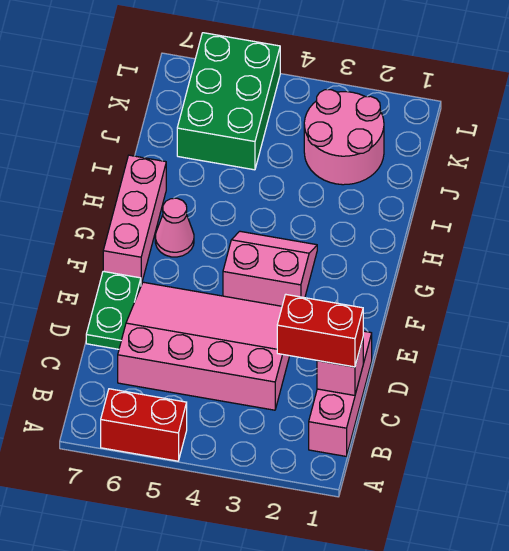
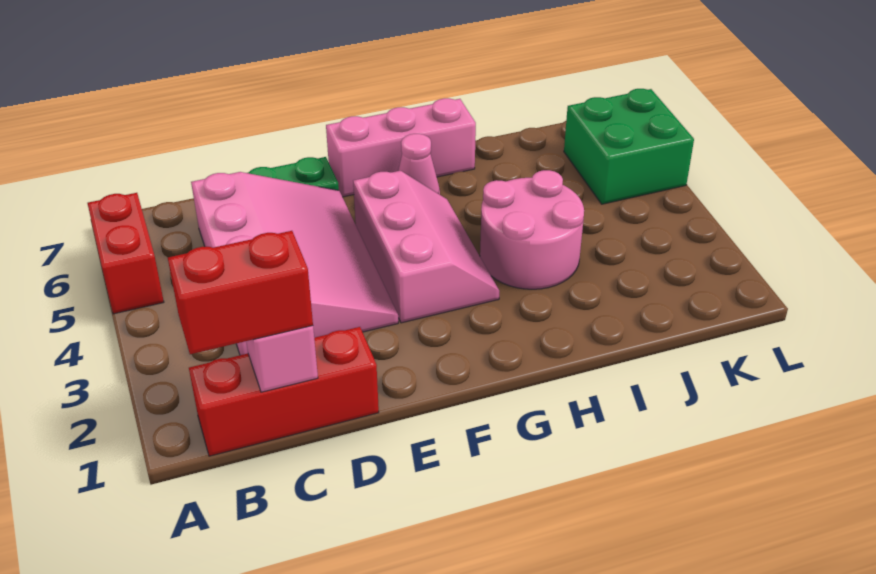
pink brick B1:D1 level 1 -> red brick B1:D1 level 1
red brick C1:C2 level 3 -> red brick B1:C1 level 3
pink slope F3:G4 level 1 top F -> pink slope F3:G5 level 1 top F
pink round brick J2:K3 level 1 -> pink round brick H3:I4 level 1
green brick J5:L6 level 1 -> green brick K5:L6 level 1

